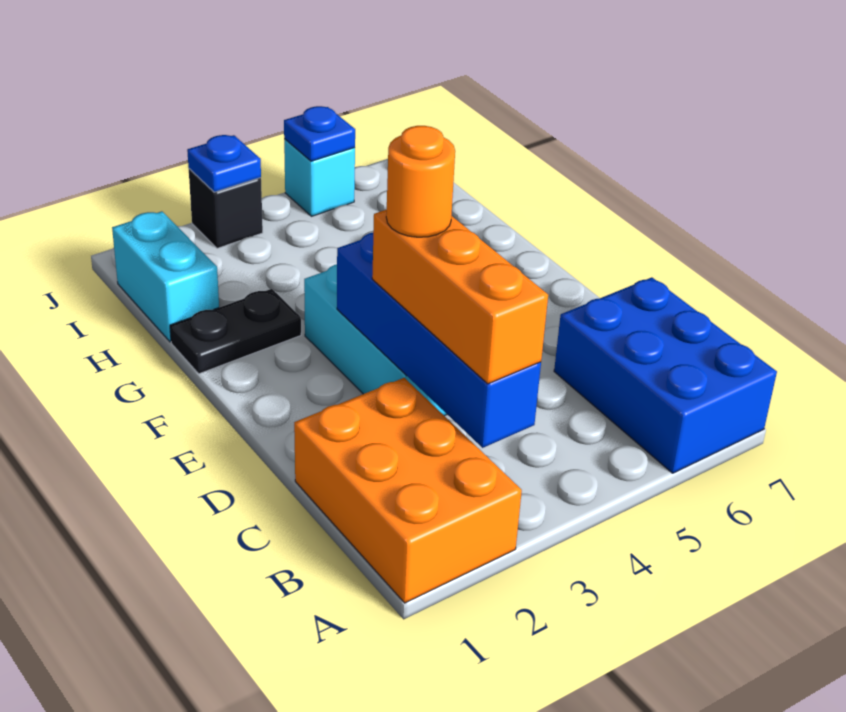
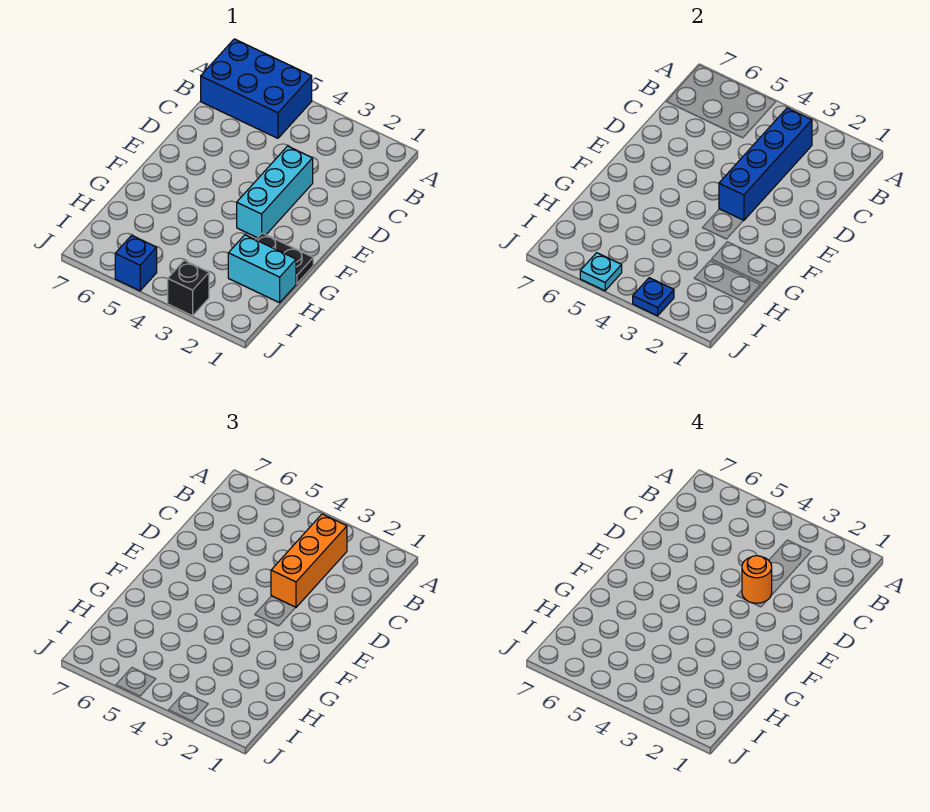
orange brick A1:C2 level 1 -> none
blue brick A6:C7 level 1 -> blue brick A5:B7 level 1
cyan brick H1:I1 level 1 -> cyan brick H1:H2 level 1
cyan brick J5 level 1 -> blue brick J5 level 1
blue plate J5 level 2 -> cyan plate J5 level 2

